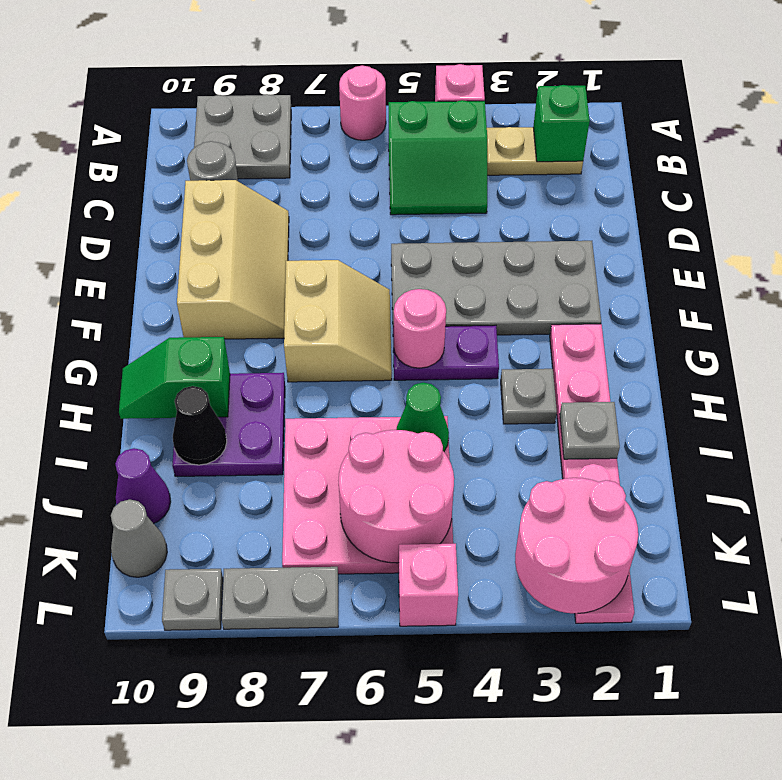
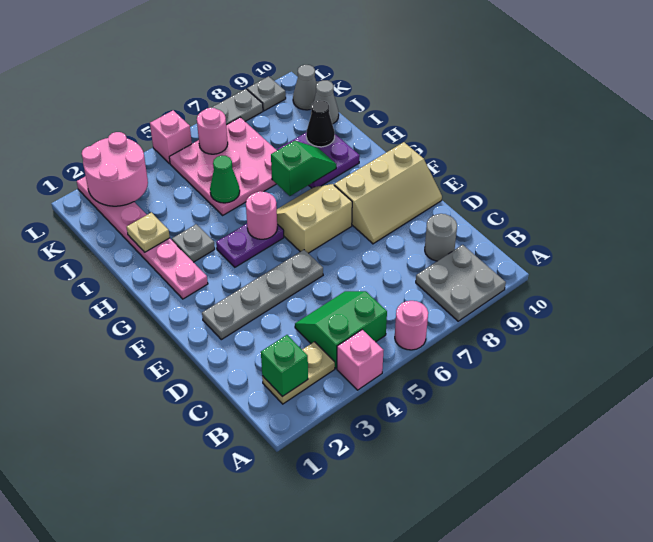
tan slope D8:F9 level 1 top 9 -> tan slope E8:F10 level 1 top F
grey plate E2:F5 level 1 -> grey plate E2:E5 level 1
tan slope F6:G7 level 1 top 7 -> tan slope F6:G7 level 1 top F
green slope H9:H10 level 2 top 9 -> green slope H7:H8 level 2 top 7
grey plate I2 level 2 -> tan plate I2 level 2
pink round brick J5:K6 level 2 -> pink round brick K6 level 2
purple cone J10 level 1 -> grey cone J10 level 1

